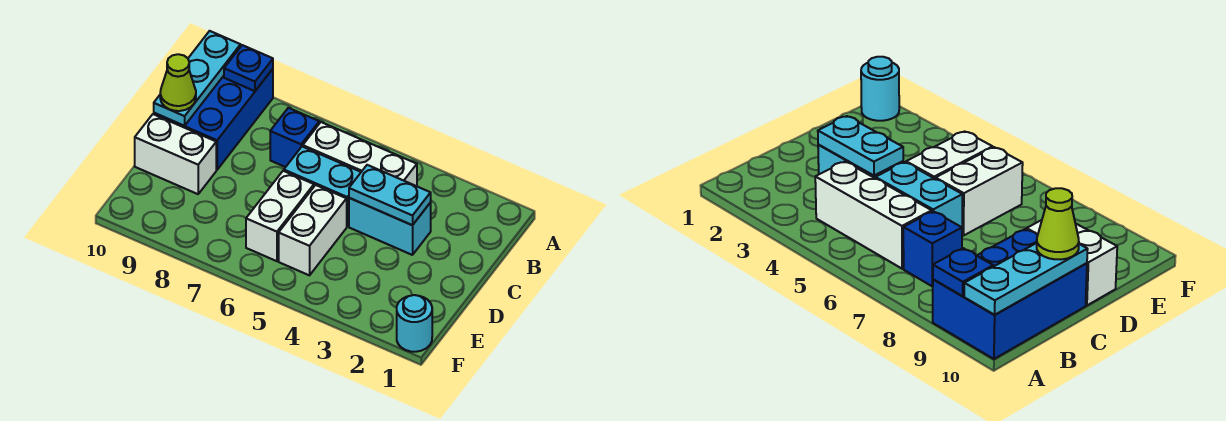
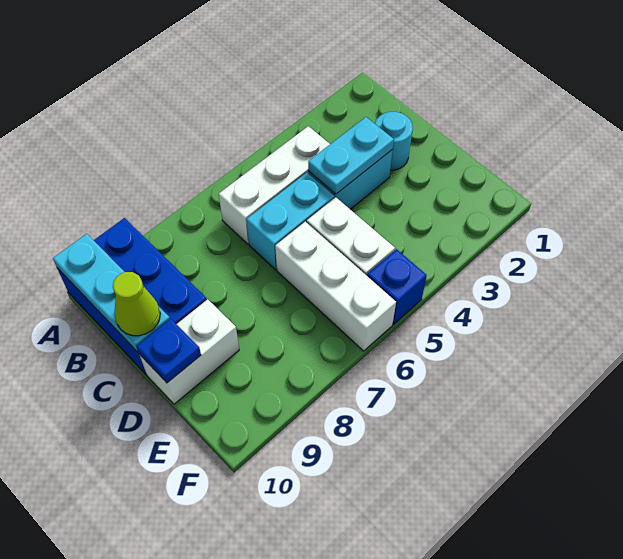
blue plate A9 level 2 -> blue plate D10 level 2
blue brick B7 level 1 -> blue brick F5 level 1
white brick D6:E6 level 1 -> white brick D6:F6 level 1
cyan round brick F1 level 1 -> cyan round brick C2 level 1

